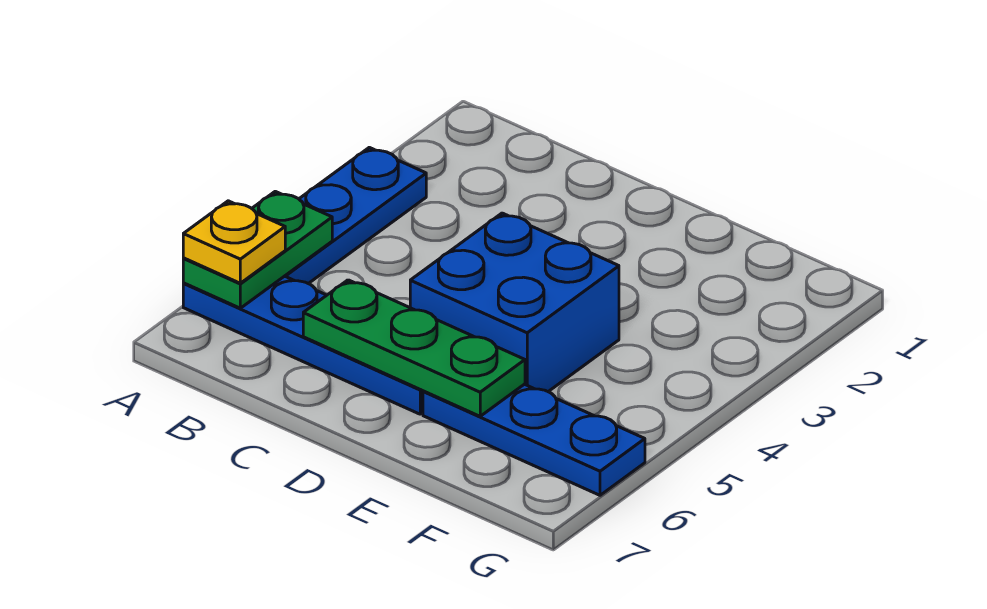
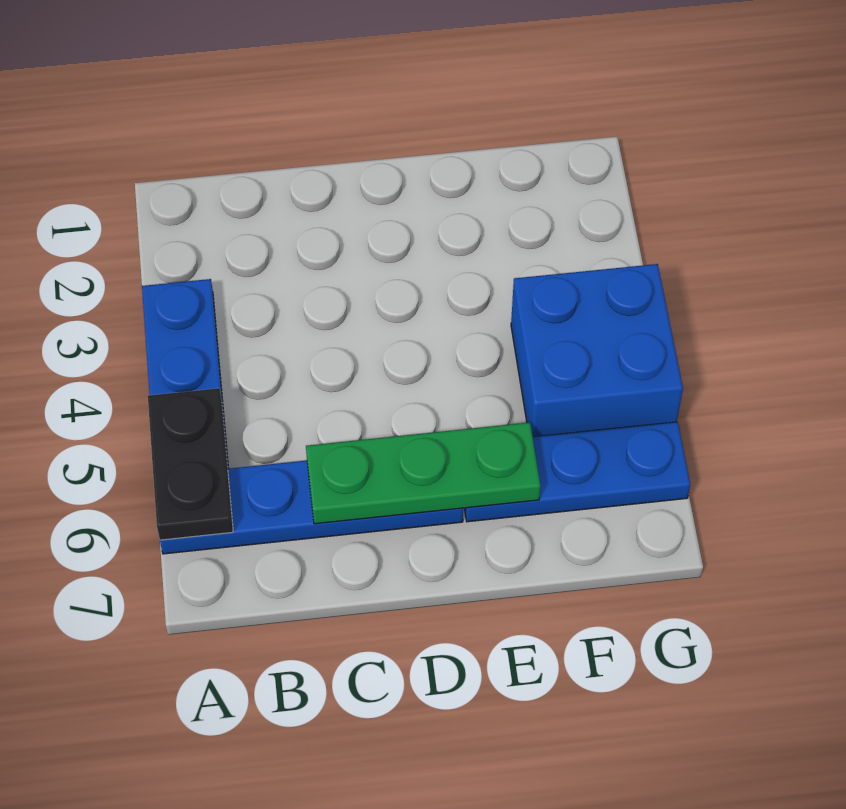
green plate A5:A6 level 2 -> black plate A5:A6 level 2
yellow plate A6 level 3 -> none
blue brick D4:E5 level 1 -> blue brick F4:G5 level 1

